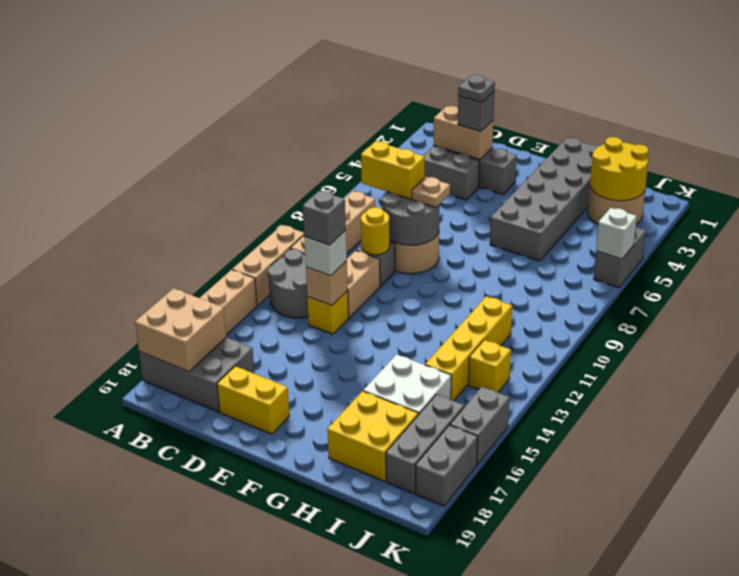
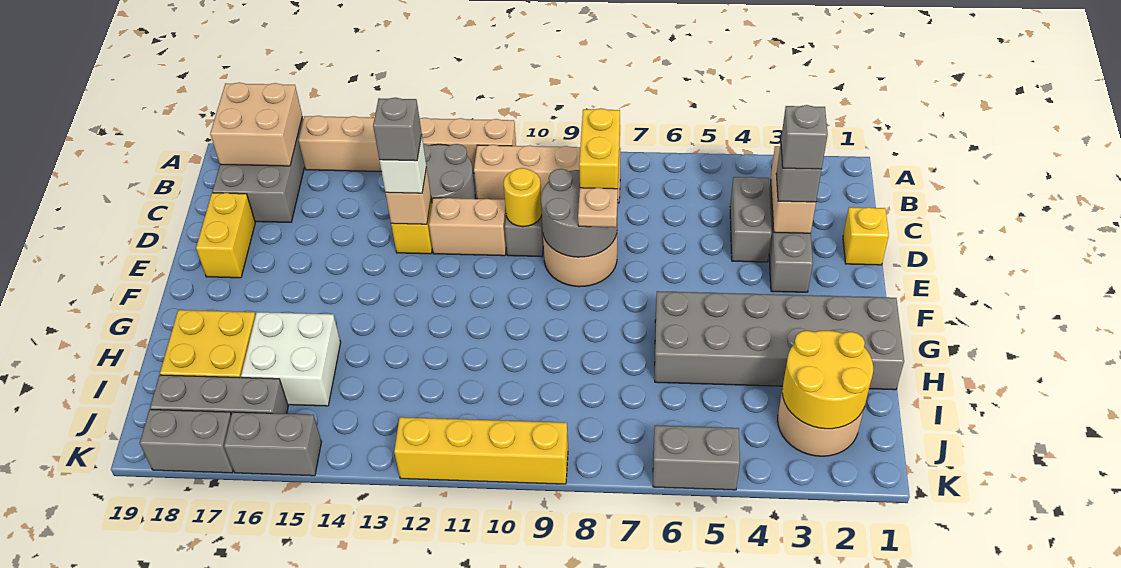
grey plate D3 level 4 -> grey brick D3 level 4
yellow brick I11:I14 level 1 -> yellow brick K9:K12 level 1
yellow brick J13 level 1 -> yellow brick D1 level 1
white brick K6 level 2 -> none

